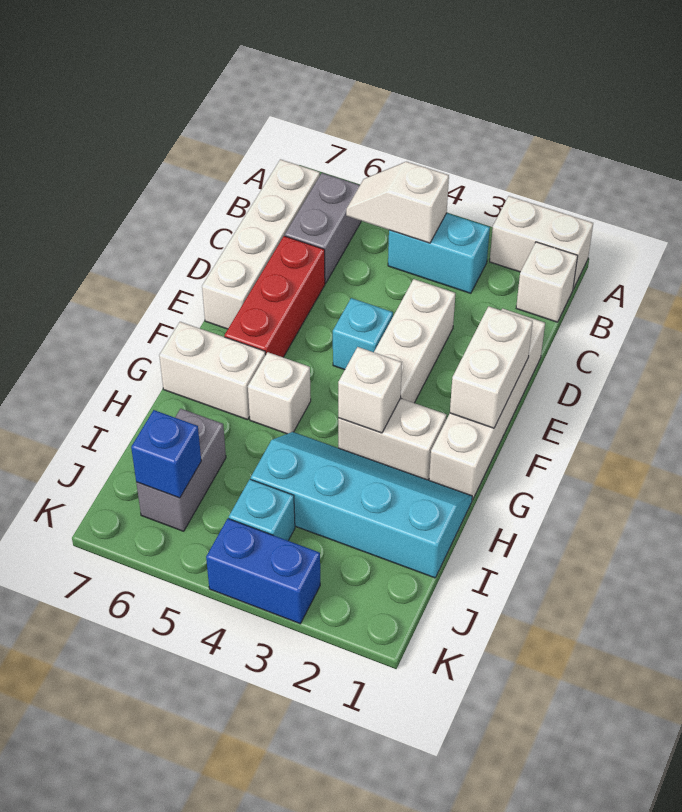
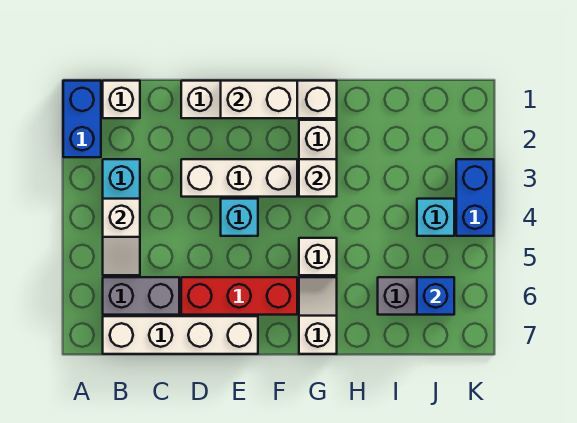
white brick A1:A2 level 1 -> blue brick A1:A2 level 1
white brick G6:G7 level 1 -> white slope G6:G7 level 1 top 7
cyan slope H1:I4 level 1 top I -> none

